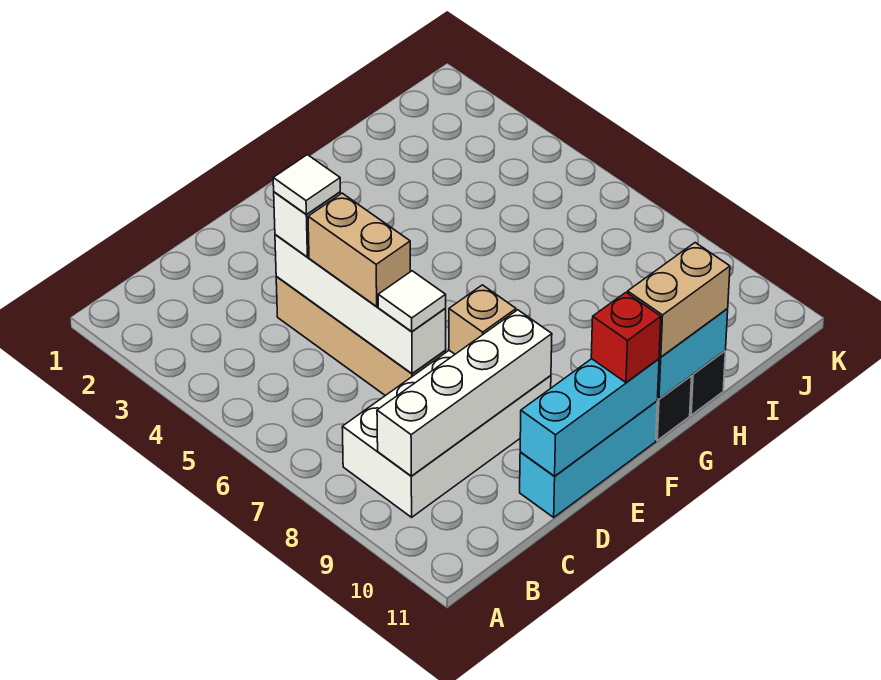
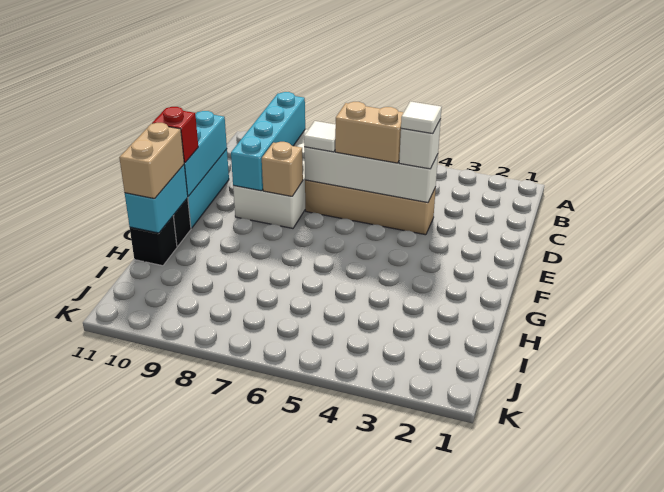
white brick B9:E9 level 2 -> cyan brick B9:E9 level 2

